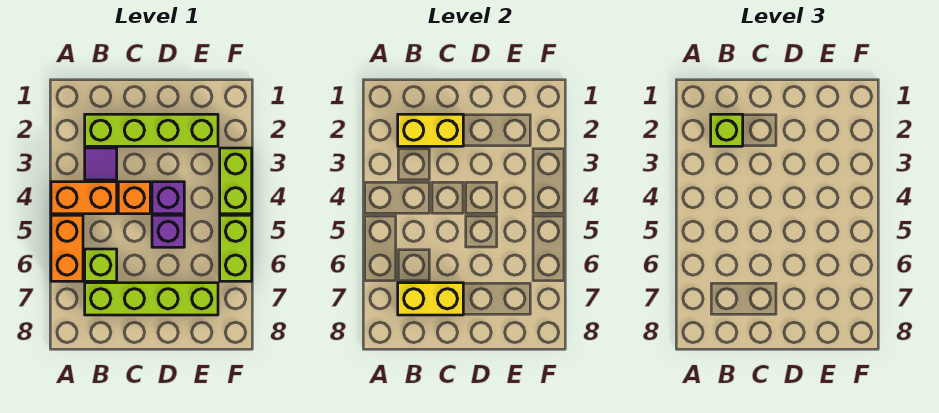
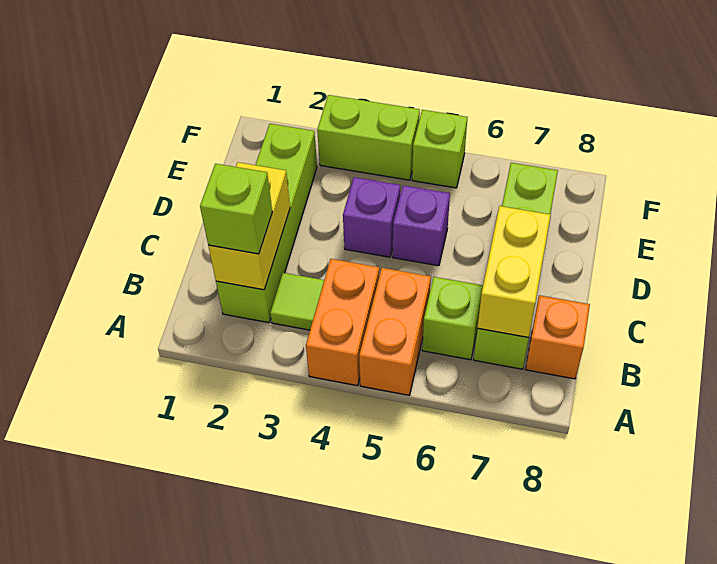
orange brick A5:A6 level 1 -> orange brick A5:B5 level 1
purple tile B3 level 1 -> lime tile B3 level 1
orange brick C4 level 1 -> orange brick B8 level 1
lime brick F5:F6 level 1 -> lime brick F5 level 1

